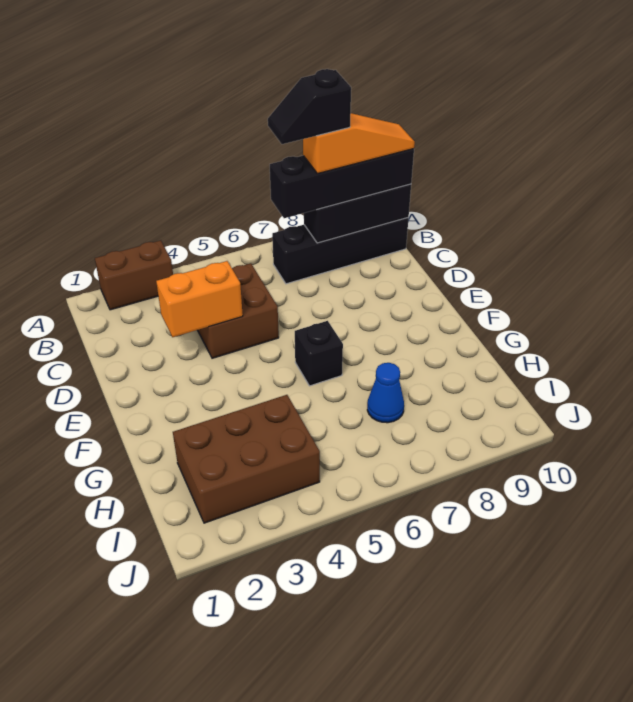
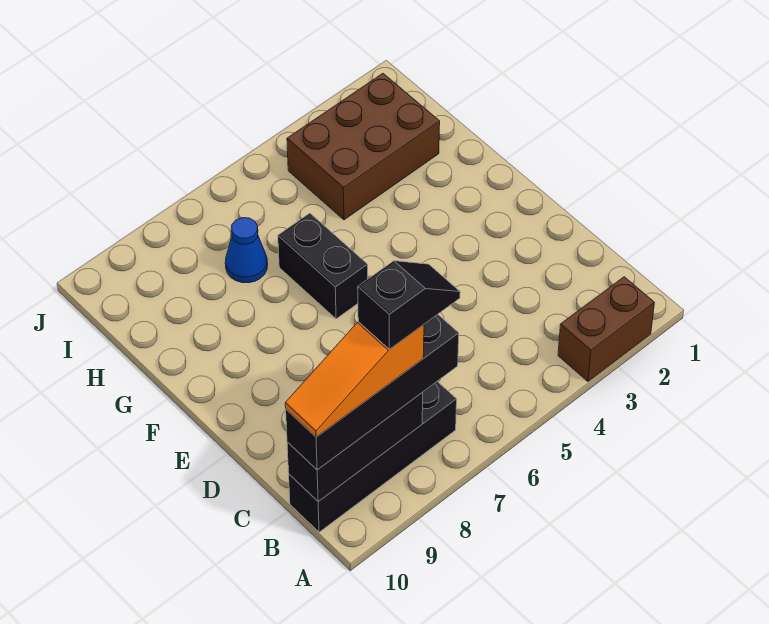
brown brick C4:D5 level 1 -> none
orange brick D3:D4 level 2 -> none
black brick F6 level 1 -> black brick F6:G6 level 1

